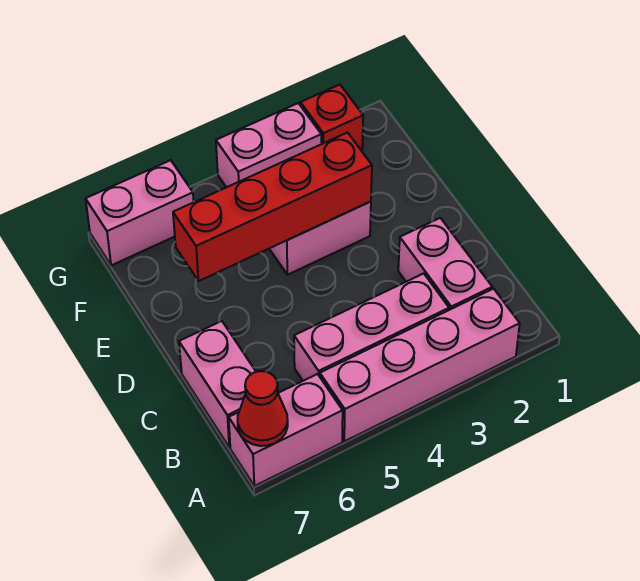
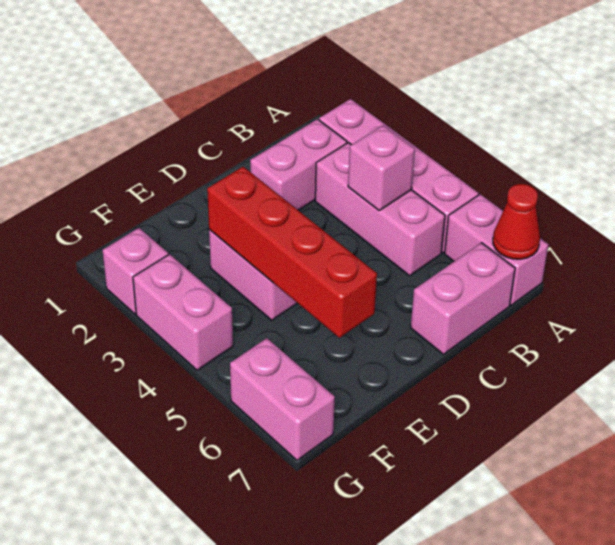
none -> pink brick B4 level 2
red brick G2 level 1 -> pink brick G2 level 1

